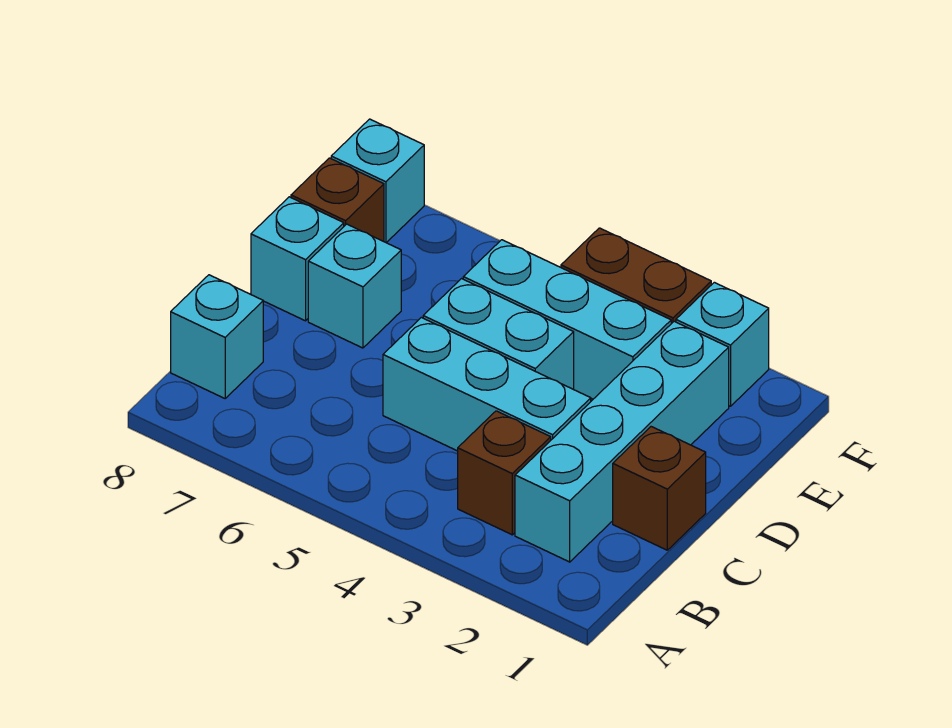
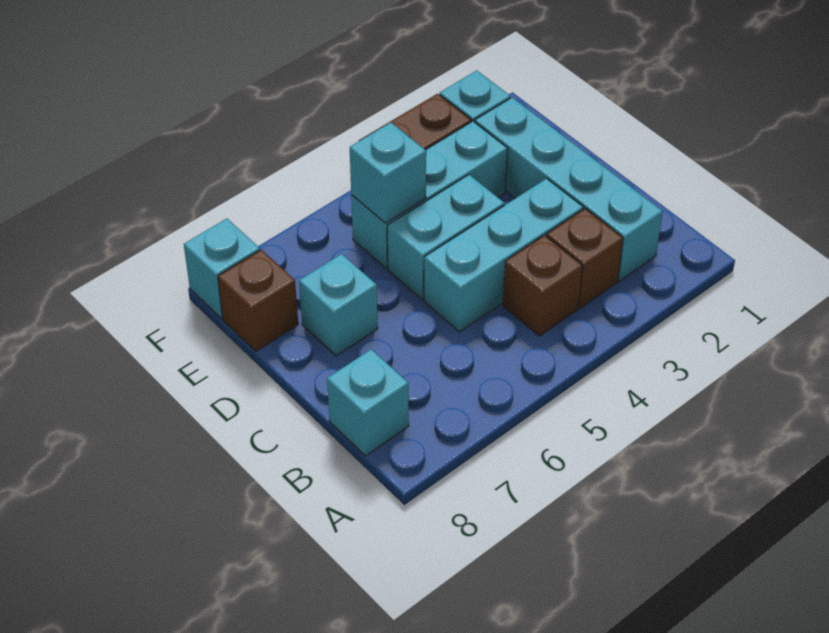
brown brick C1 level 1 -> brown brick B4 level 1
cyan brick D8 level 1 -> cyan brick E5 level 2

